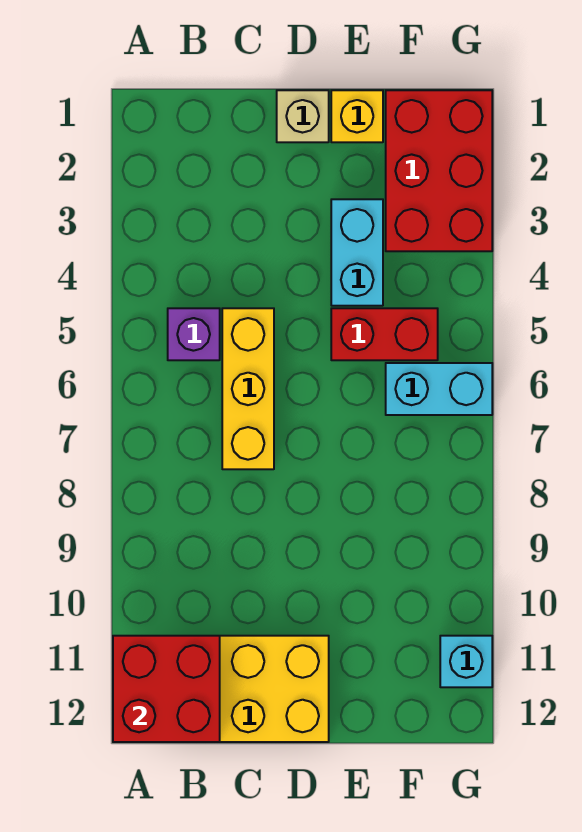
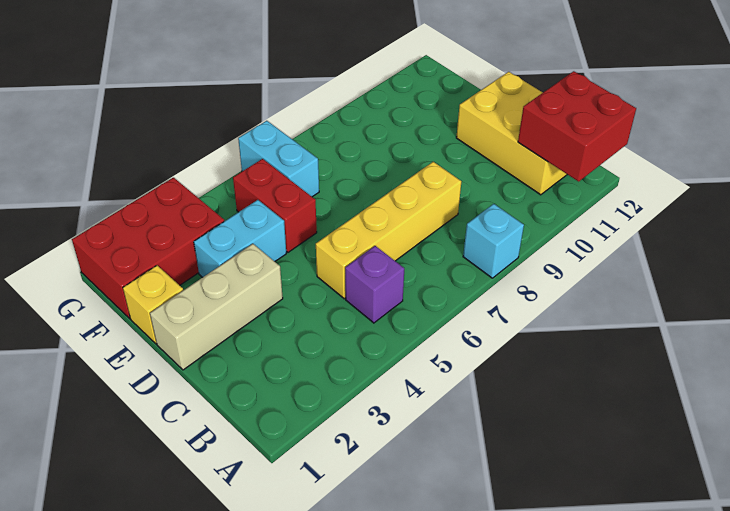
yellow brick C5:C7 level 1 -> yellow brick C5:C8 level 1
tan brick D1 level 1 -> tan brick D1:D3 level 1
cyan brick G11 level 1 -> cyan brick A8 level 1

